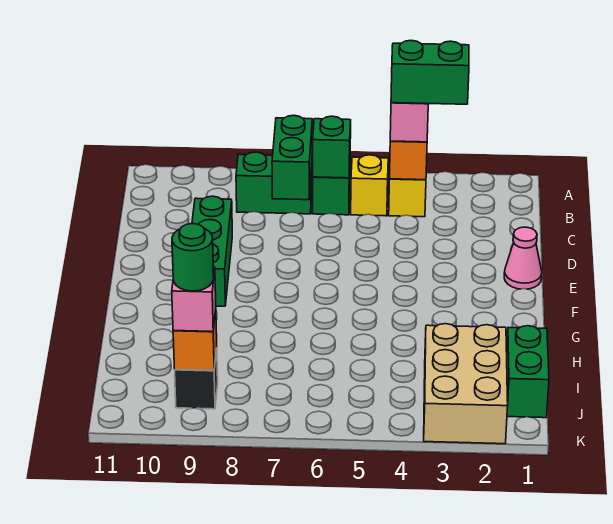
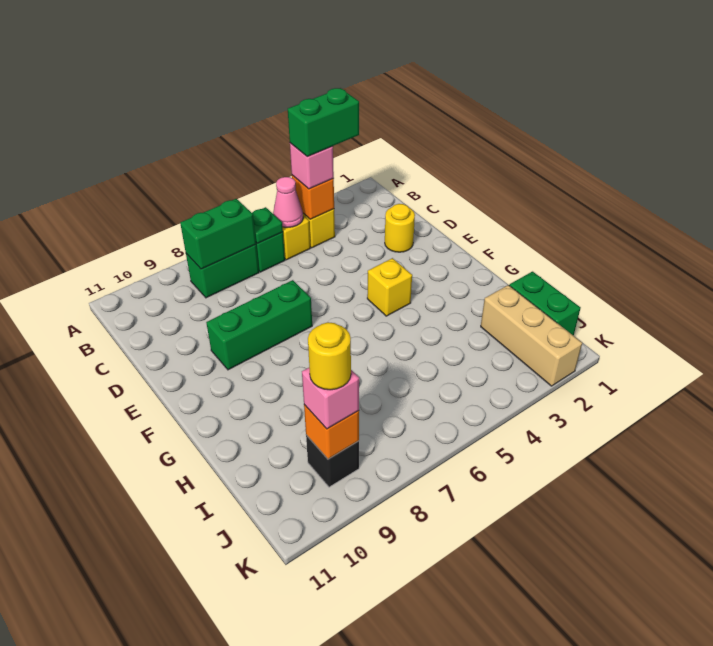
green brick B6 level 2 -> green plate B6 level 2
green brick B7:C7 level 2 -> green brick B7:B8 level 2
none -> yellow round brick D2 level 1
green brick D9:F9 level 1 -> green brick E7:E9 level 1
pink cone E1 level 1 -> pink cone B5 level 2
none -> yellow brick F4 level 1
tan brick I2:K3 level 1 -> tan brick I2:K2 level 1
green round brick J9 level 4 -> yellow round brick J9 level 4

